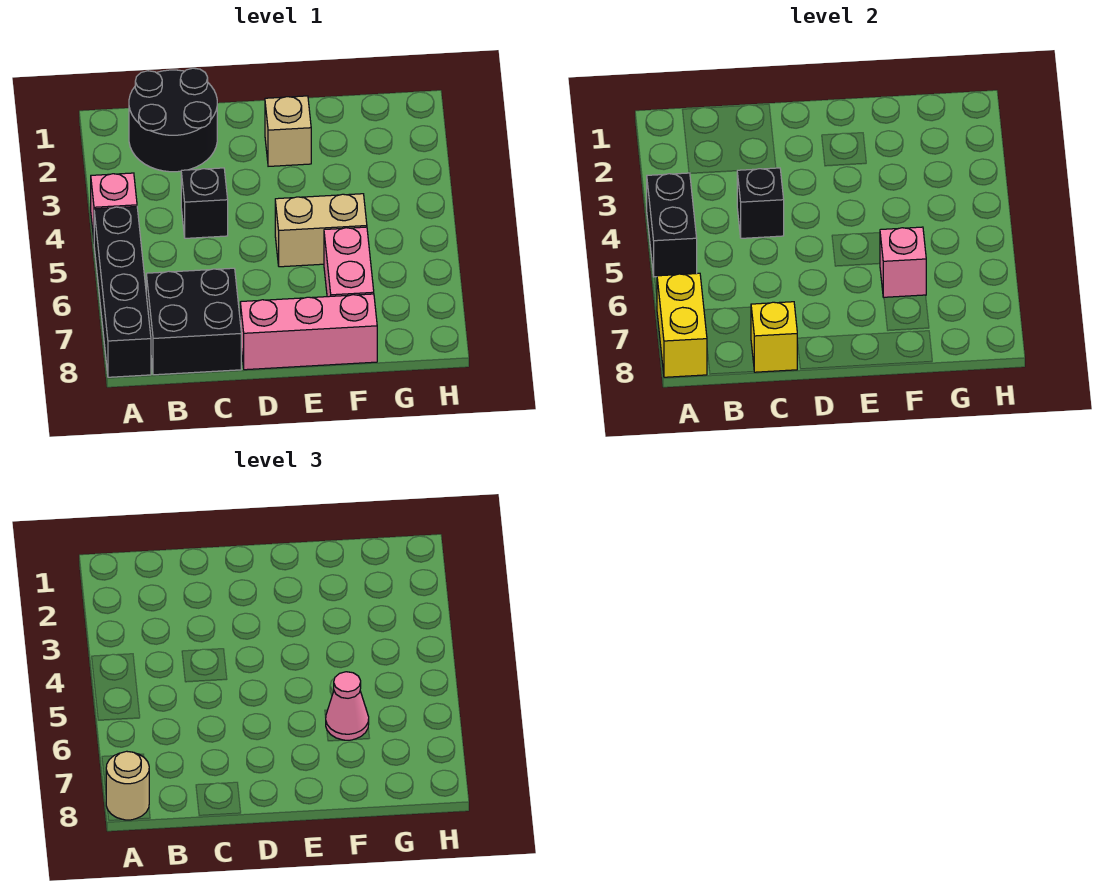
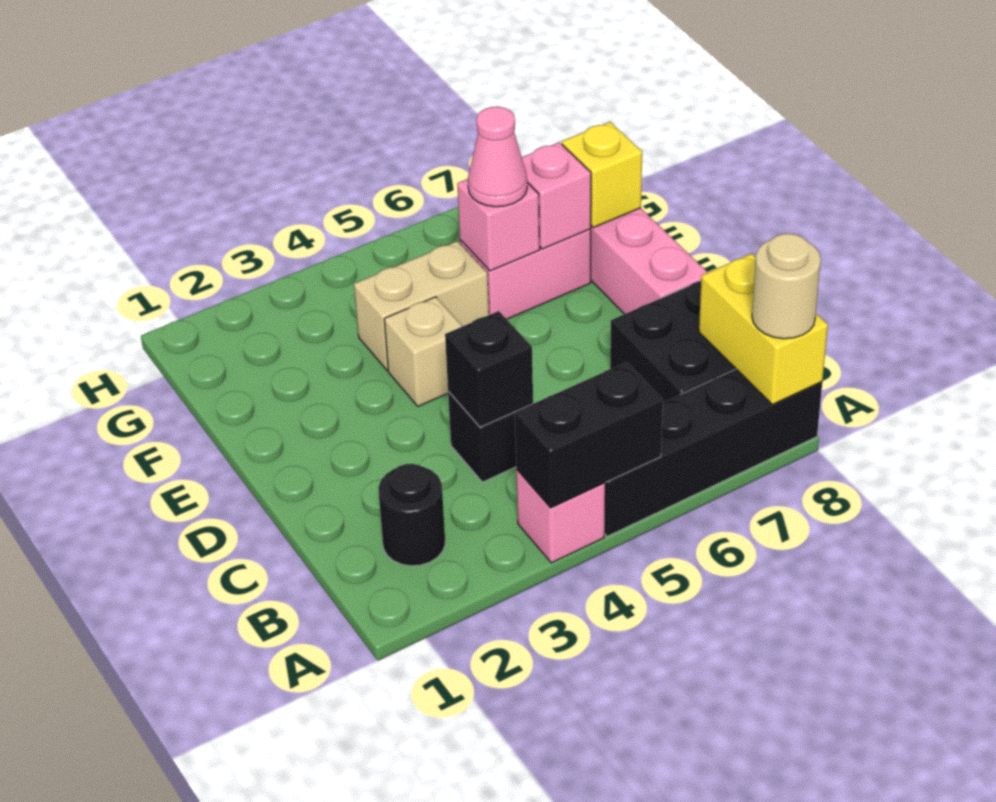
yellow brick A7:A8 level 2 -> yellow brick A8:B8 level 2
black round brick B1:C2 level 1 -> black round brick B2 level 1
yellow brick C8 level 2 -> yellow brick F8 level 2
tan brick E2 level 1 -> tan brick E4 level 1
tan brick E5:F5 level 1 -> tan brick F4:F5 level 1
none -> pink brick F7 level 2

